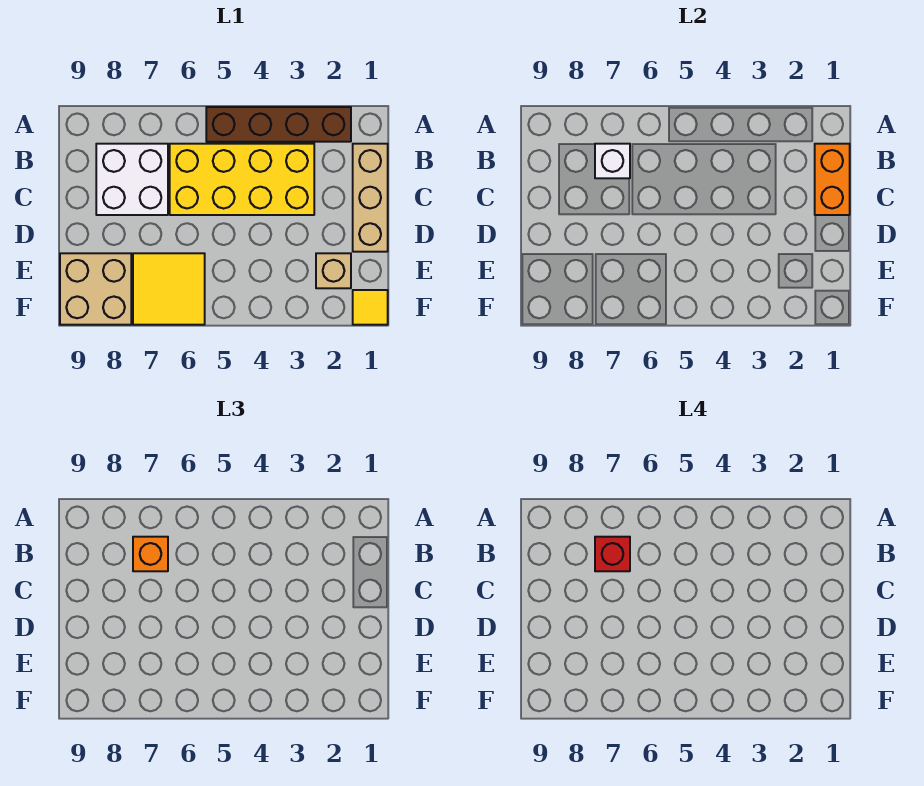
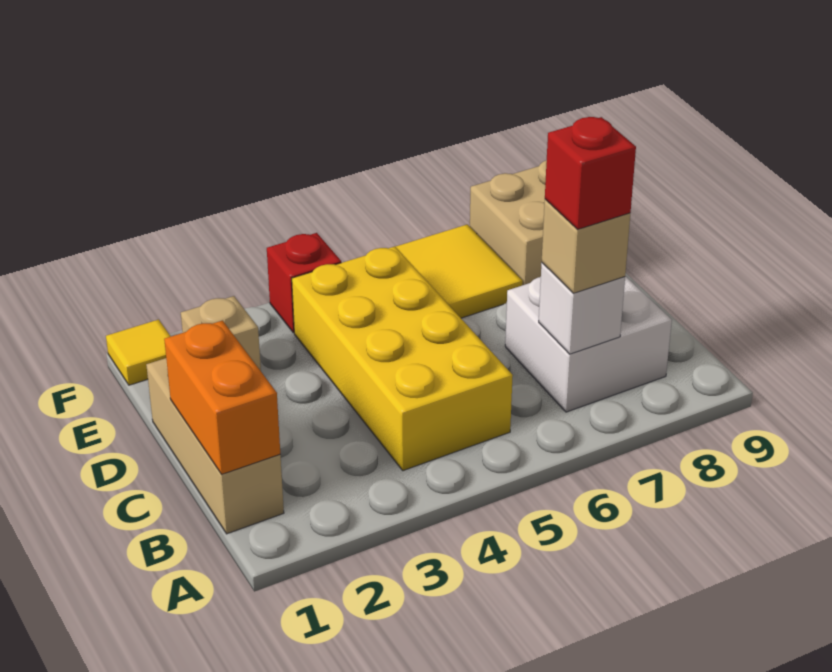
brown brick A2:A5 level 1 -> none
yellow brick B3:C6 level 1 -> yellow brick B4:E5 level 1
orange brick B7 level 3 -> tan brick B7 level 3
none -> red brick F4 level 1

